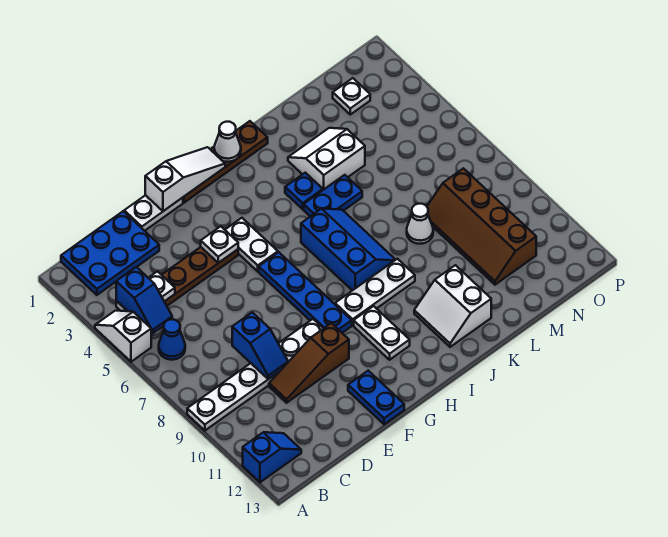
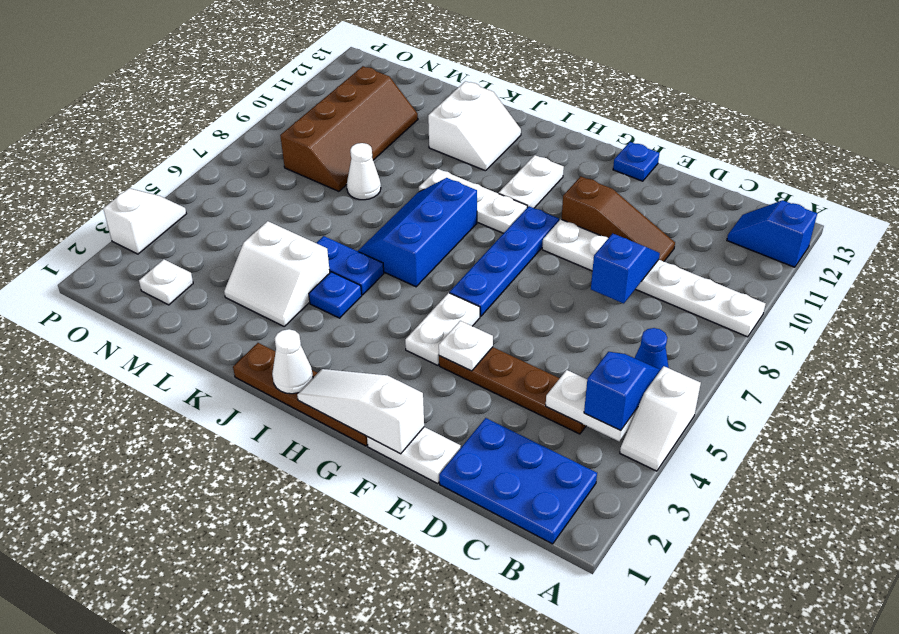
blue plate F12:F13 level 1 -> blue plate F13 level 1
none -> white slope P3:P4 level 1 top 3

